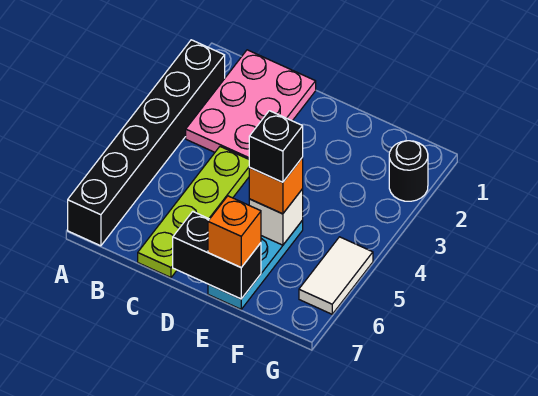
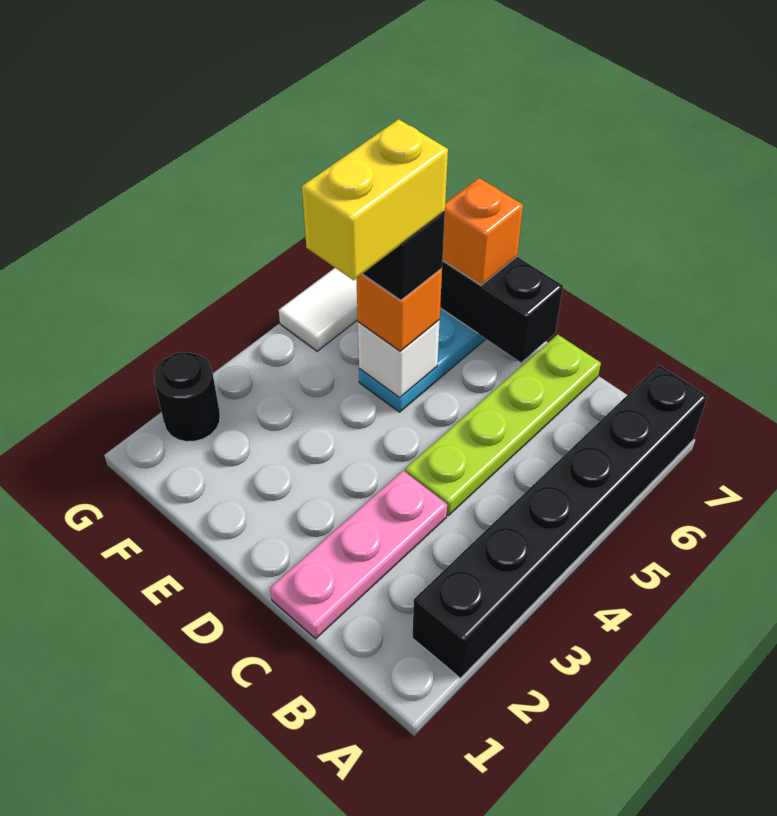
pink plate B1:C3 level 1 -> pink plate C1:C3 level 1
none -> yellow brick E4:E5 level 5

